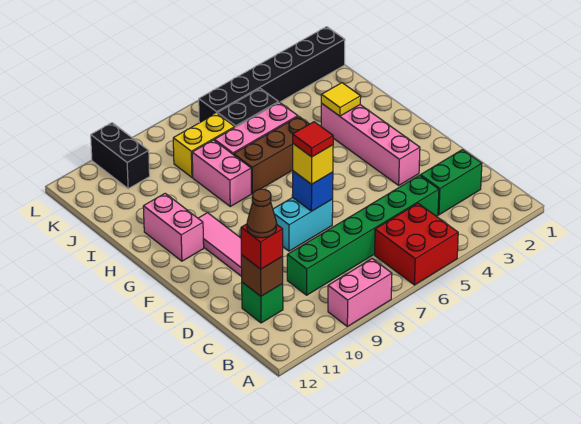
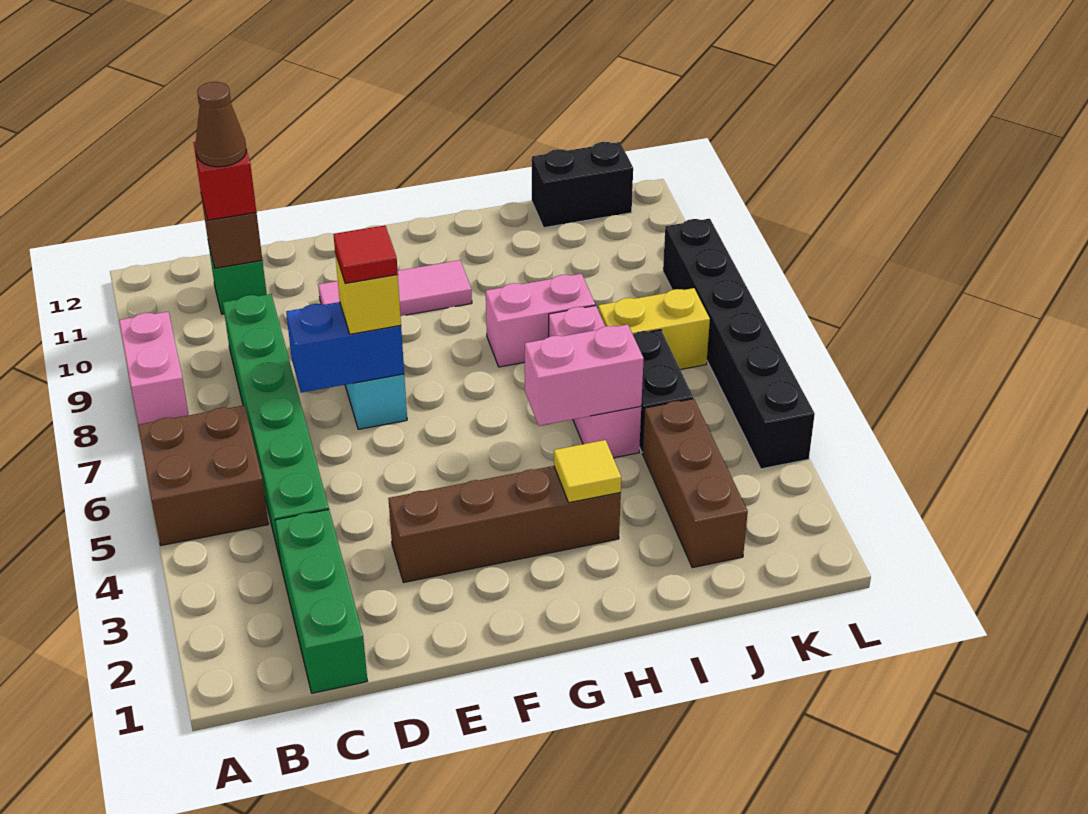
red brick A5:B6 level 1 -> brown brick A5:B6 level 1
green brick C2:C3 level 1 -> green brick C1:C3 level 1
pink brick E3:H3 level 1 -> brown brick E3:H3 level 1
blue brick E7 level 2 -> blue brick D7:E7 level 2
pink brick G11:H11 level 1 -> pink brick H5:I5 level 2
brown brick H5:H7 level 1 -> brown brick J2:J4 level 1
yellow brick J7:J8 level 1 -> yellow brick J7:K7 level 1
black brick K1:K6 level 1 -> black brick L4:L9 level 1
black brick K10:L10 level 1 -> black brick J12:K12 level 1

